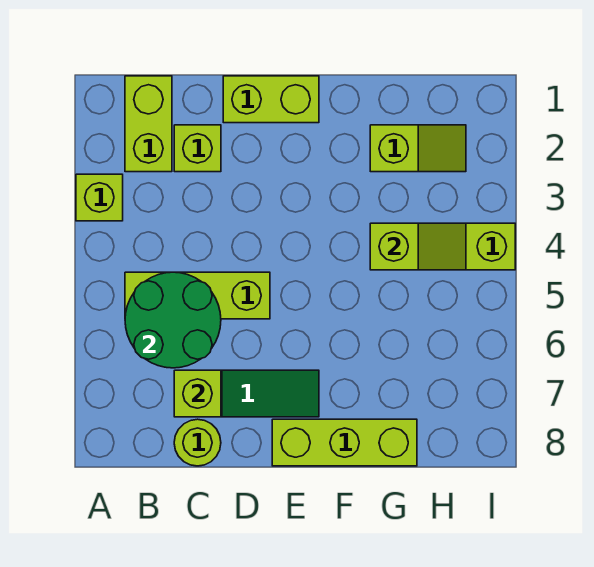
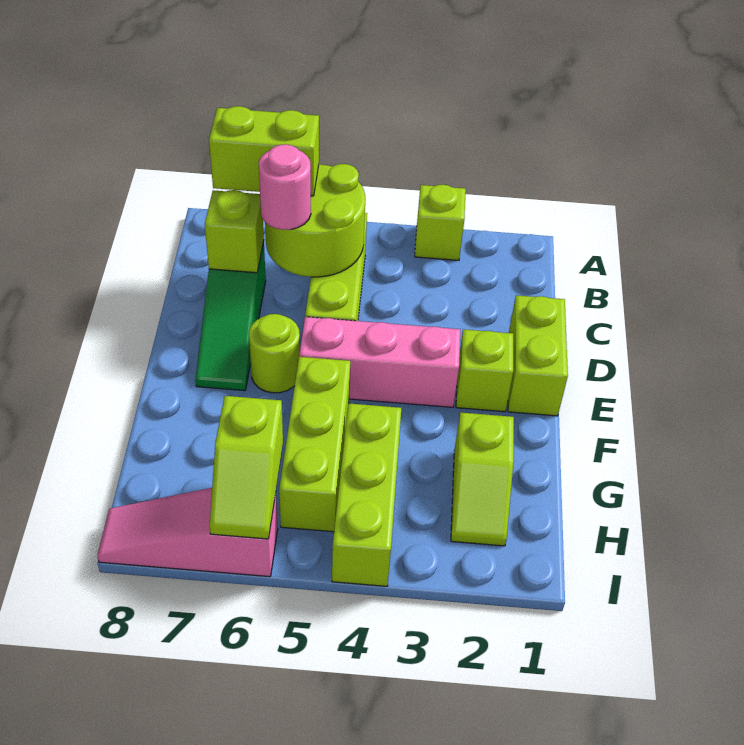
lime brick B1:B2 level 1 -> lime brick B6:B7 level 3
green round brick B5:C6 level 2 -> lime round brick B5:C6 level 2
lime brick C2 level 1 -> lime brick E2 level 1
none -> pink round brick C6 level 3
lime round brick C8 level 1 -> lime round brick E6 level 1
none -> pink brick E3:E5 level 1
lime brick E8:G8 level 1 -> lime brick F5:H5 level 1
lime slope G4:H4 level 2 top G -> lime slope H6:I6 level 2 top H
none -> pink slope I6:I8 level 1 top 6

